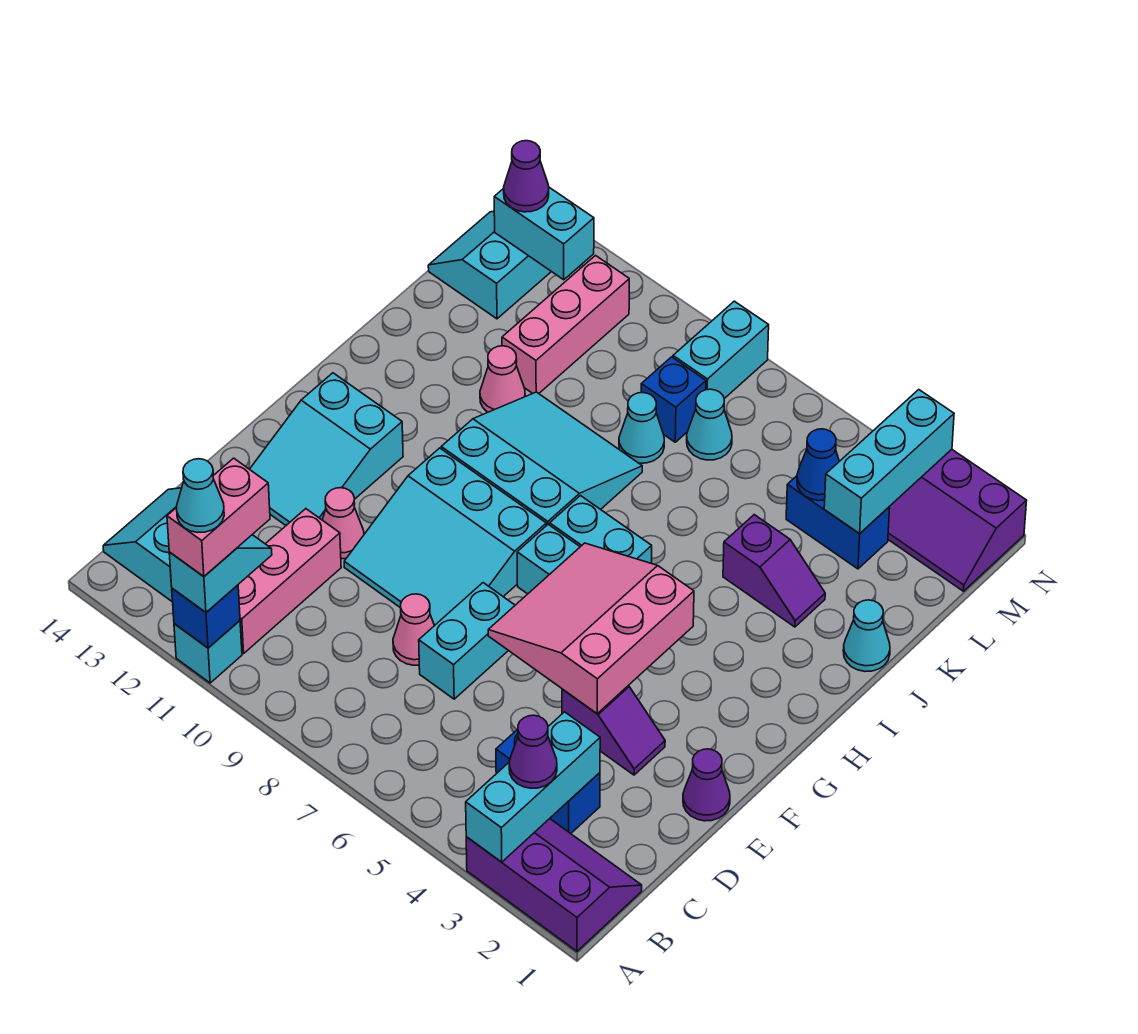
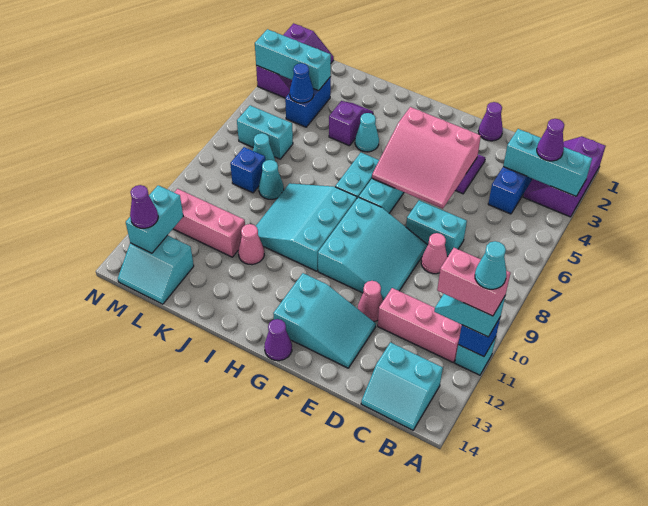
none -> purple cone G14 level 1
cyan cone J1 level 1 -> cyan cone I4 level 1
cyan brick M8:N8 level 1 -> cyan brick L6:M6 level 1

